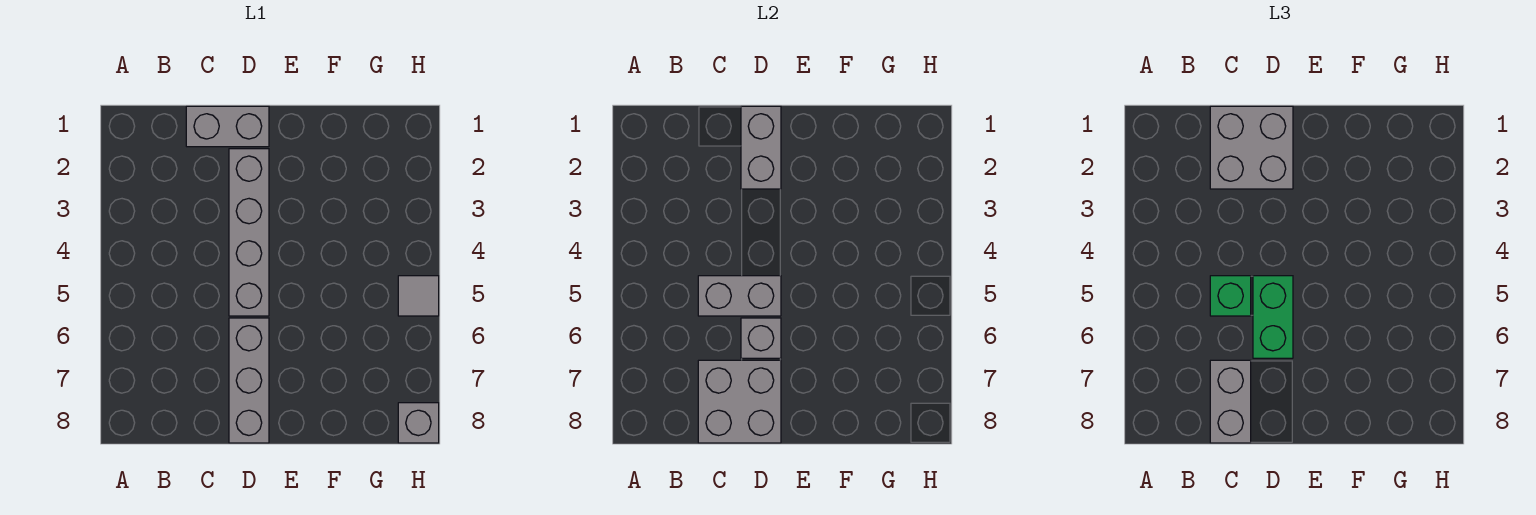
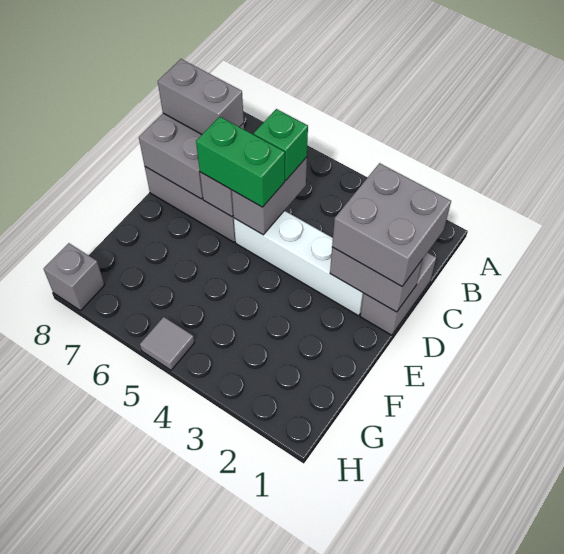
grey brick D2:D5 level 1 -> white brick D2:D5 level 1

